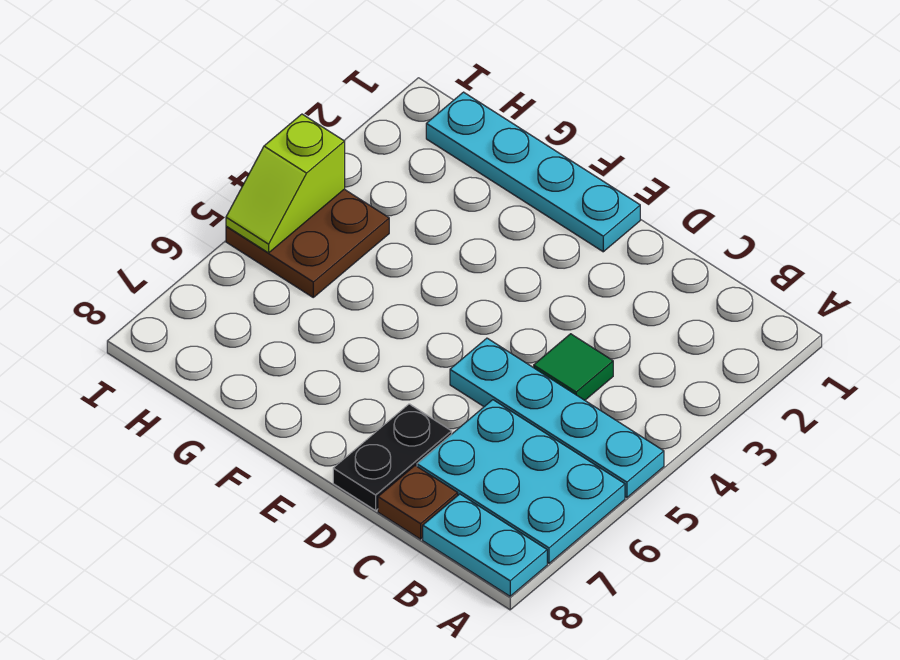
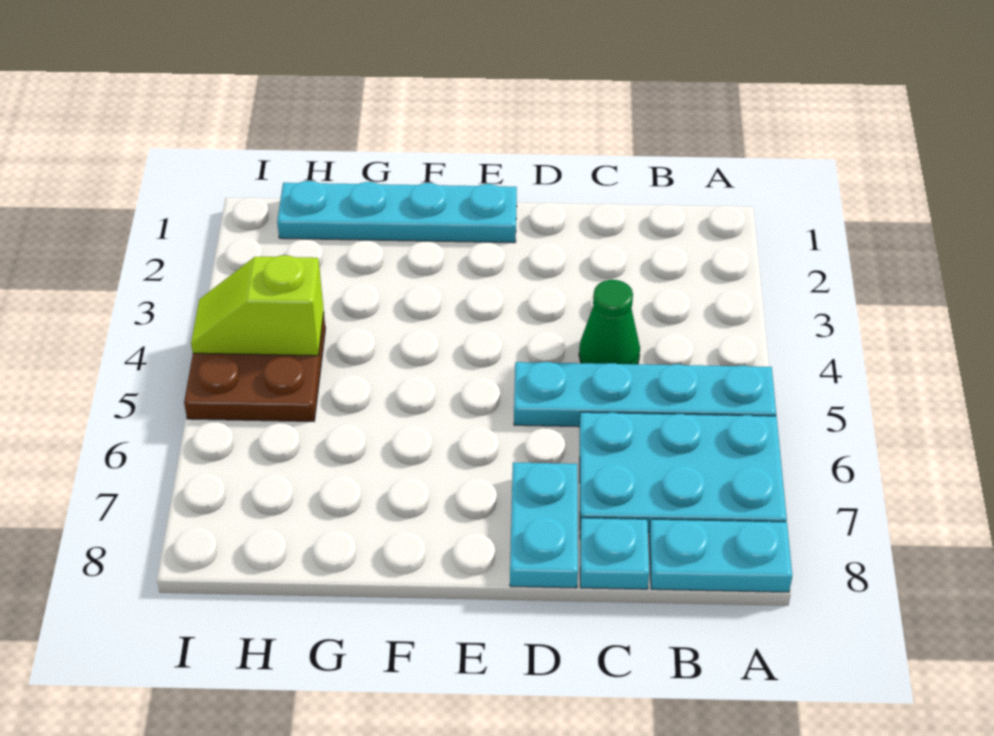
green tile C4 level 1 -> green cone C4 level 1
brown plate C8 level 1 -> cyan plate C8 level 1
black plate D7:D8 level 1 -> cyan plate D7:D8 level 1
lime slope I4:I5 level 2 top 4 -> lime slope H4:I4 level 2 top H

